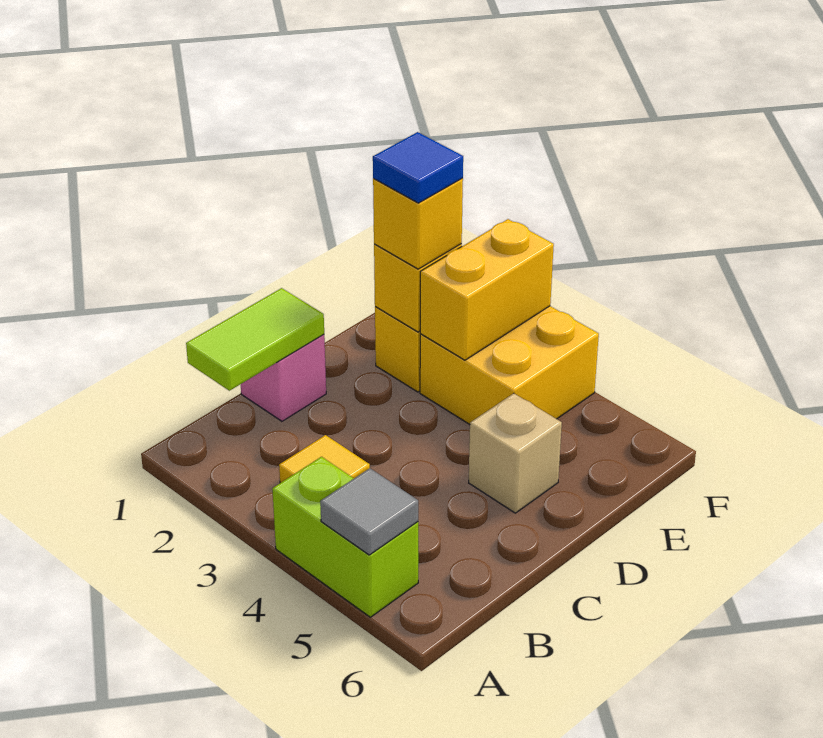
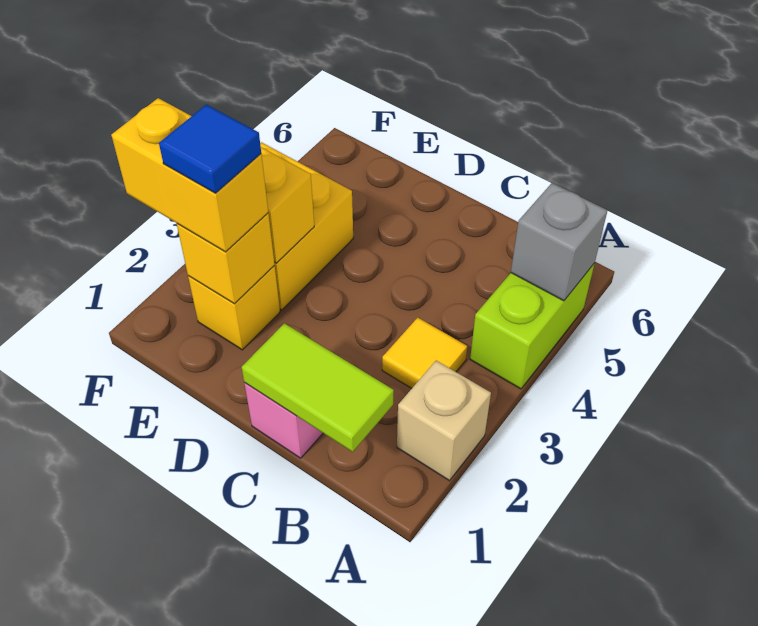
grey tile A5 level 2 -> grey brick A5 level 2
tan brick D5 level 1 -> tan brick A2 level 1
yellow brick E2 level 3 -> yellow brick E2:F2 level 3

